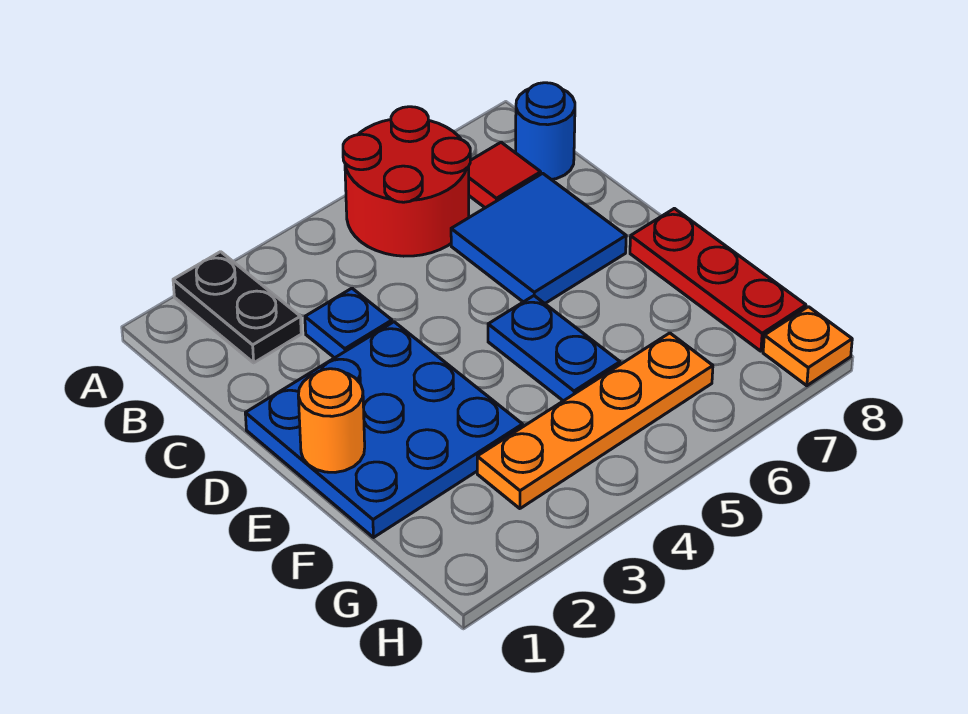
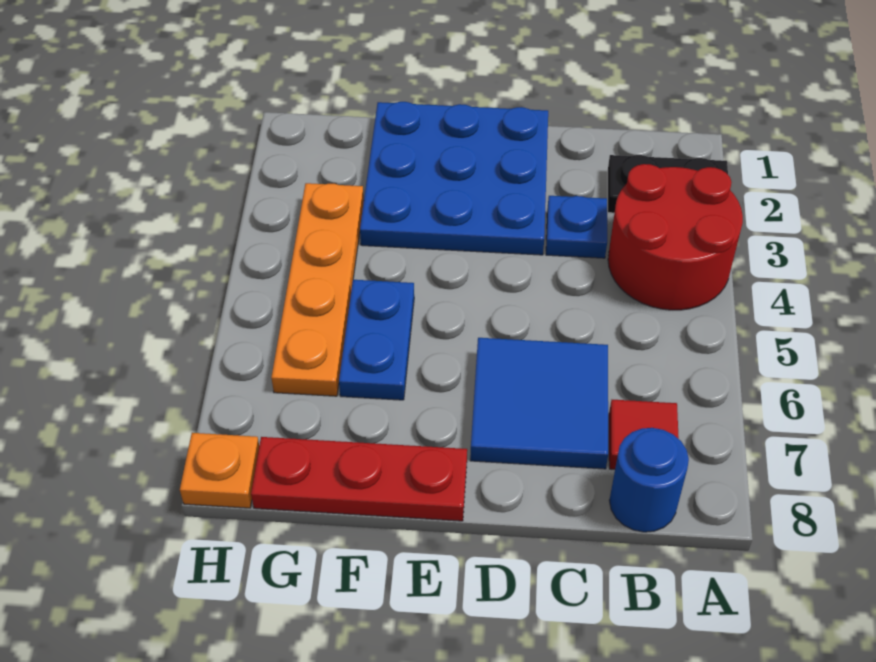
red round brick A5:B6 level 1 -> red round brick A3:B4 level 1
orange round brick E1 level 2 -> none
blue plate E5:F5 level 1 -> blue plate F5:F6 level 1

